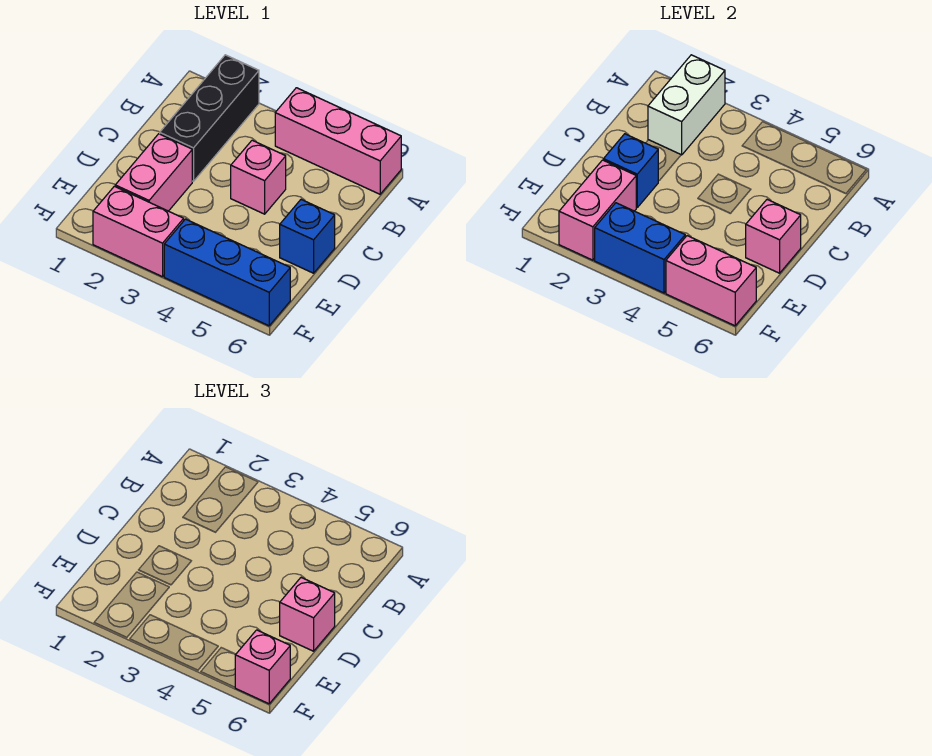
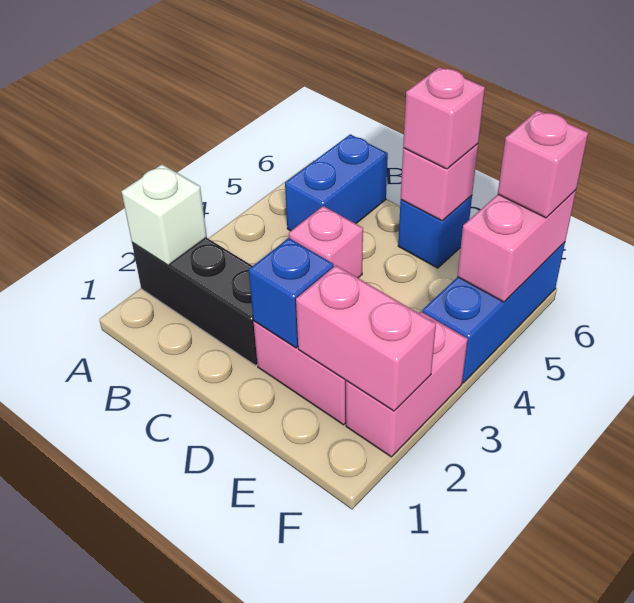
white brick A2:B2 level 2 -> white brick A2 level 2
pink brick A4:A6 level 1 -> none
blue brick F3:F4 level 2 -> blue brick B5:B6 level 1

